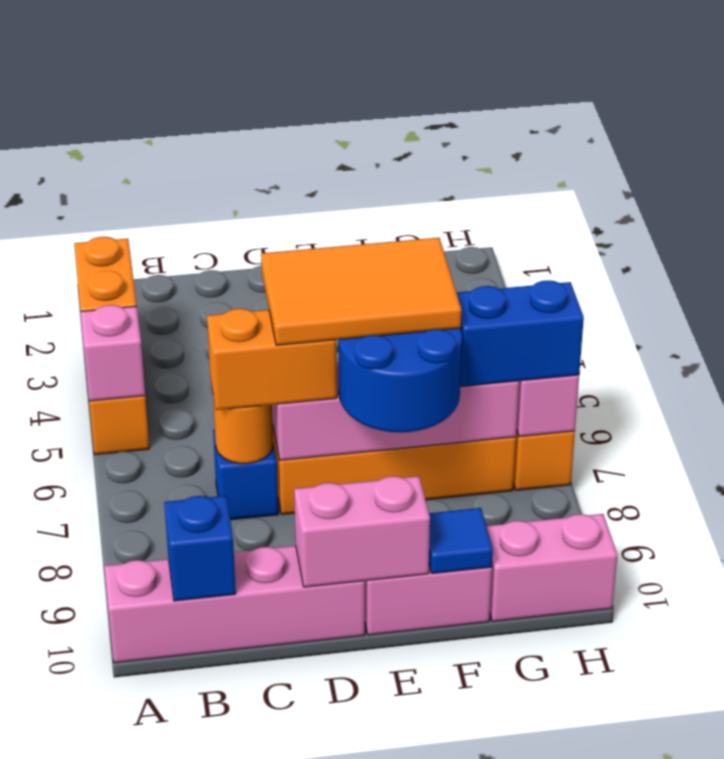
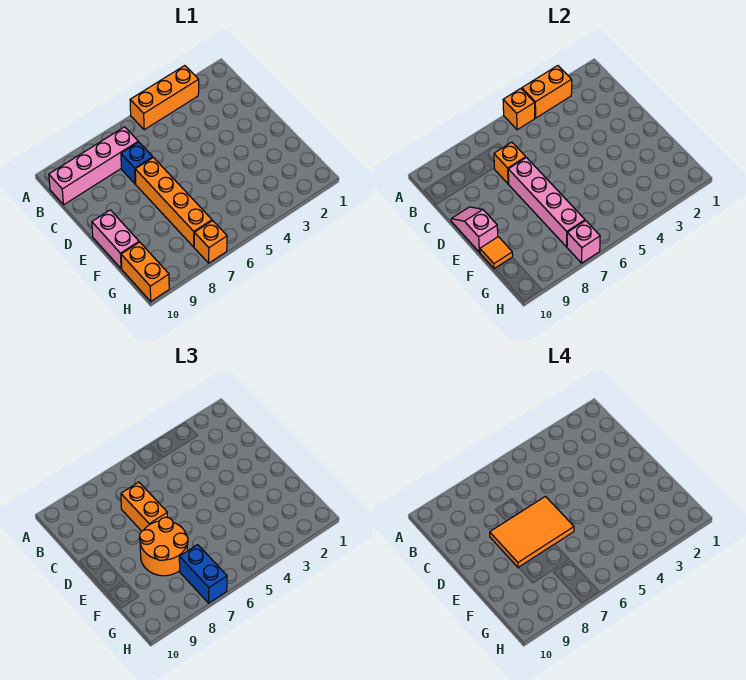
pink brick A5 level 2 -> orange brick A5 level 2
pink brick A10:D10 level 1 -> pink brick B7:B10 level 1
blue brick B10 level 2 -> none
orange round brick C7 level 2 -> orange brick C7 level 2
orange tile D6:F7 level 4 -> orange tile D6:E8 level 4
pink brick D10:E10 level 2 -> pink slope D10:E10 level 2 top E
blue round brick E7:F8 level 3 -> orange round brick E7:F8 level 3
blue tile F10 level 2 -> orange tile F10 level 2
pink brick G10:H10 level 1 -> orange brick G10:H10 level 1

